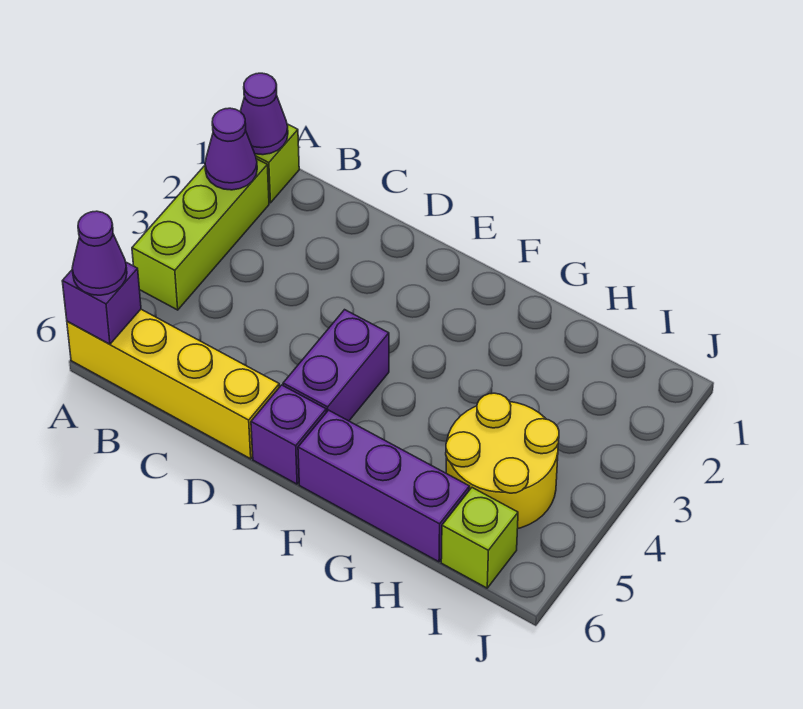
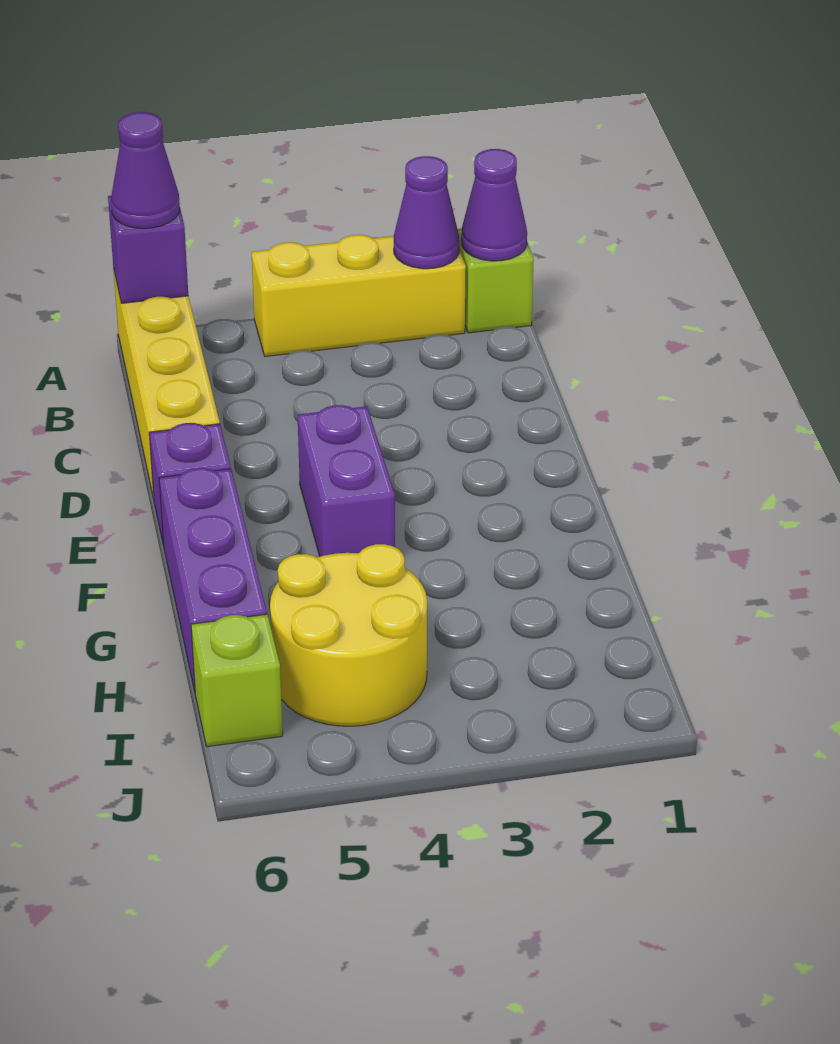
lime brick A2:A4 level 1 -> yellow brick A2:A4 level 1
purple brick E4:E5 level 1 -> purple brick E4:F4 level 1

